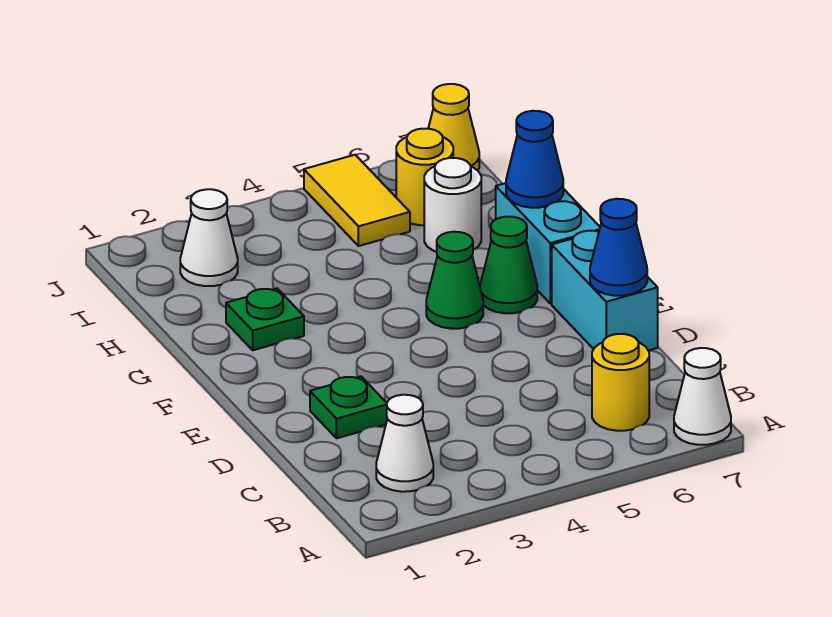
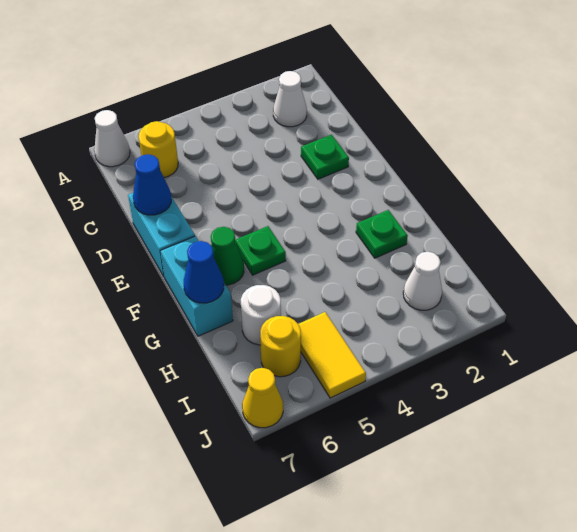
green cone F5 level 1 -> green plate F5 level 1

